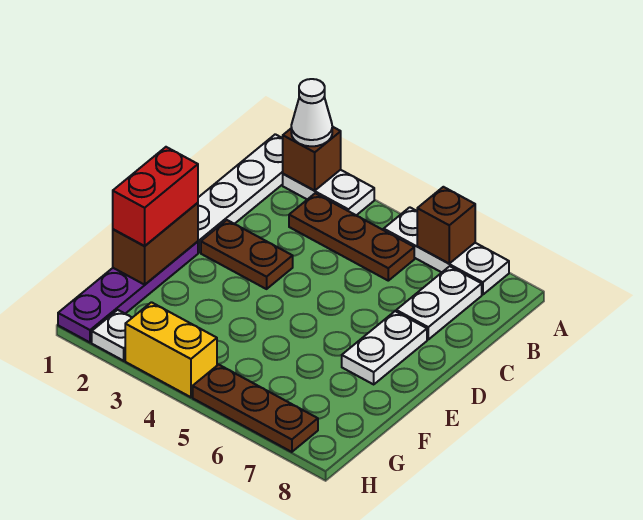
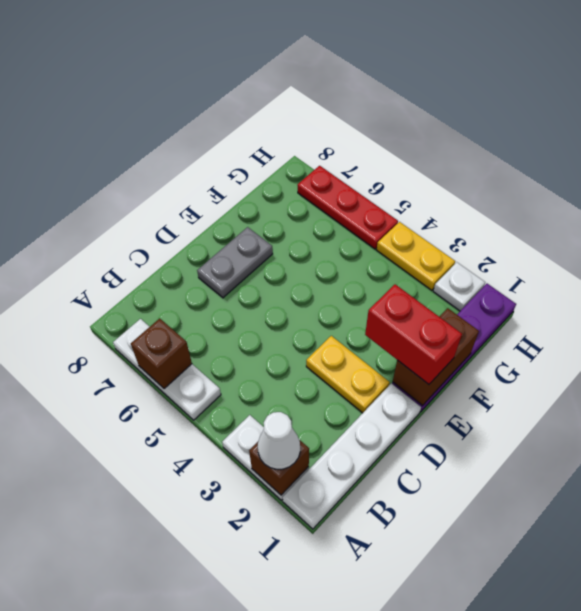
brown plate B3:B5 level 1 -> none
white plate B7:C7 level 1 -> none
brown plate D2:D3 level 1 -> yellow plate D2:D3 level 1
white plate D7:E7 level 1 -> grey plate D7:E7 level 1
red brick E1:F1 level 3 -> red brick E1:E2 level 3
yellow brick H3:H4 level 1 -> yellow plate H3:H4 level 1
brown plate H5:H7 level 1 -> red plate H5:H7 level 1

